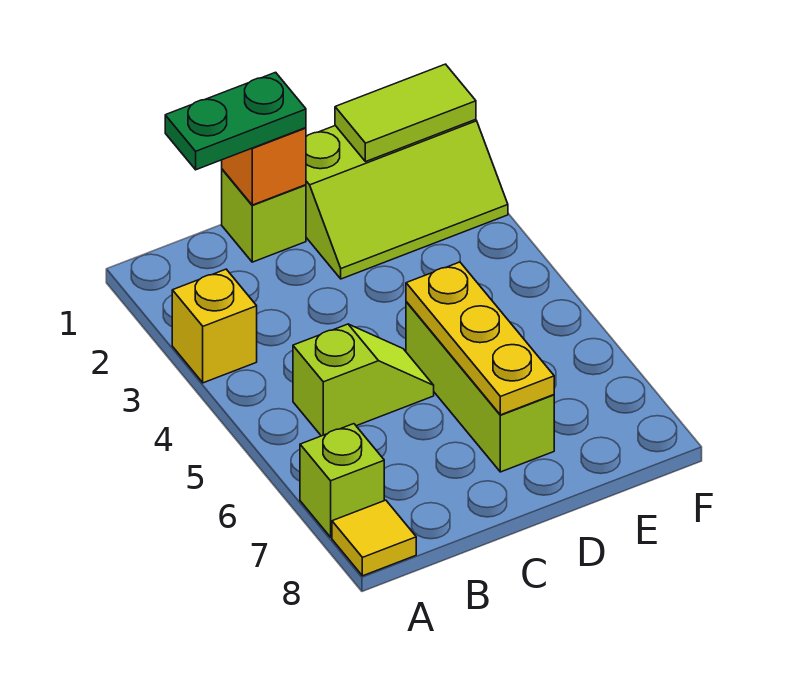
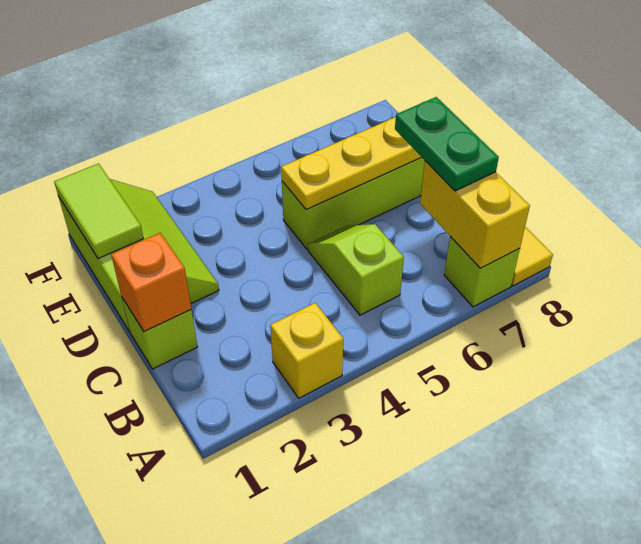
none -> yellow brick A7:B7 level 2
green plate B1:C1 level 3 -> green plate B7:C7 level 3

